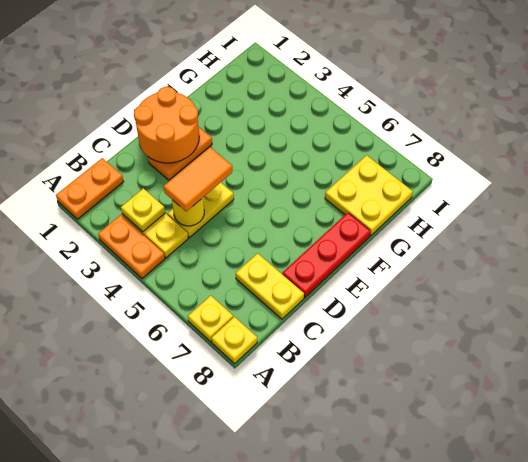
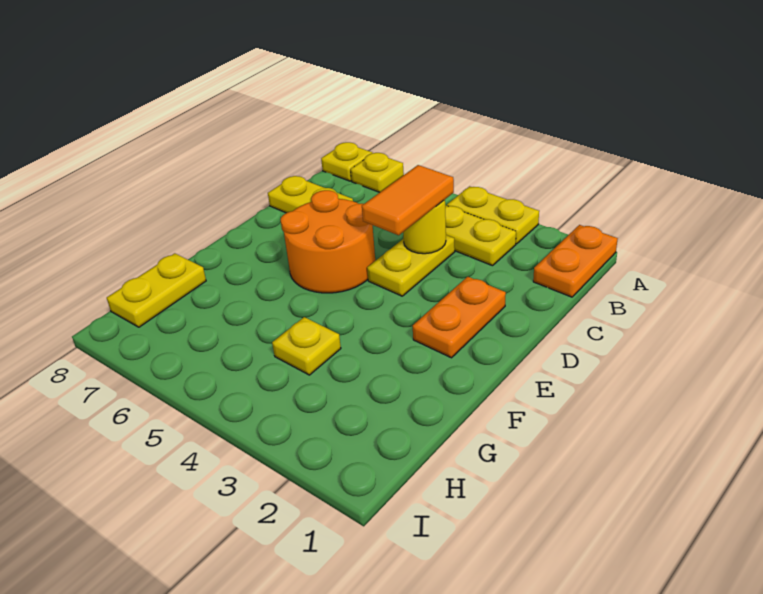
orange plate A3:A4 level 1 -> yellow plate A3:A4 level 1
yellow plate B3 level 2 -> yellow plate G4 level 1
orange round brick D1:E2 level 2 -> orange round brick D5:E6 level 1
red plate D8:F8 level 1 -> none
yellow plate G7:H8 level 1 -> yellow plate G8:H8 level 1

